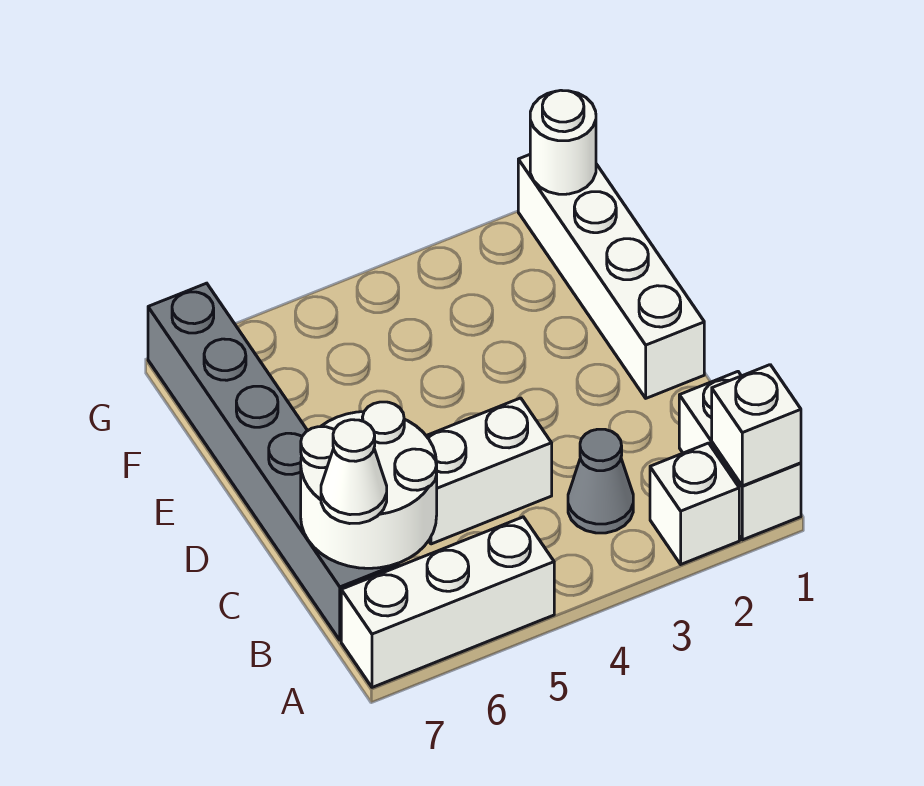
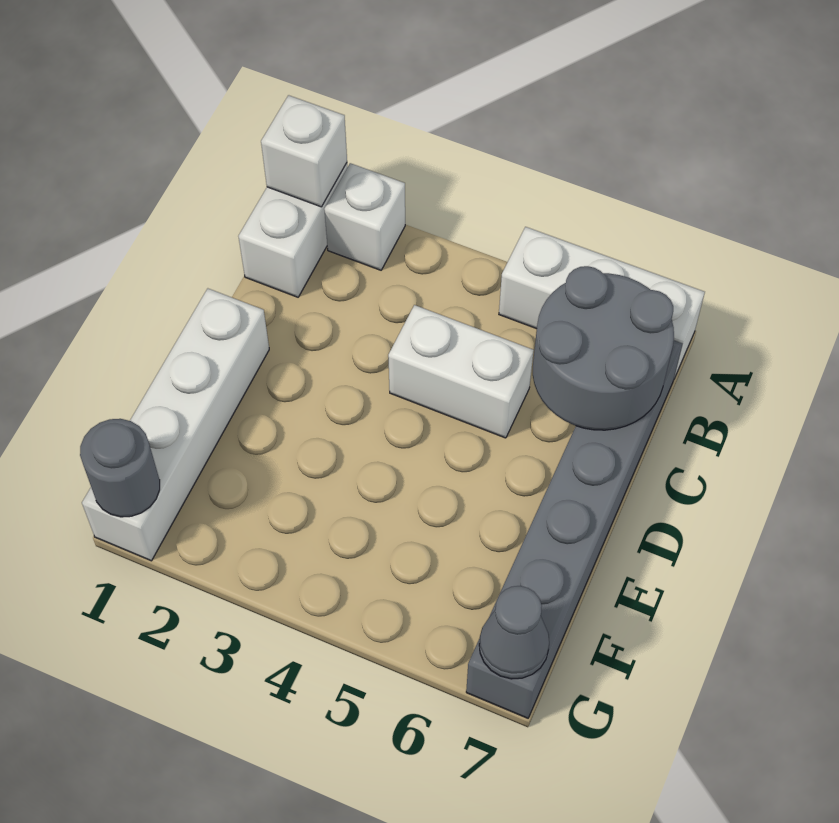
grey cone B3 level 1 -> grey cone G7 level 2
white round brick B6:C7 level 2 -> grey round brick B6:C7 level 2
white cone B7 level 3 -> none
white round brick G1 level 2 -> grey round brick G1 level 2

